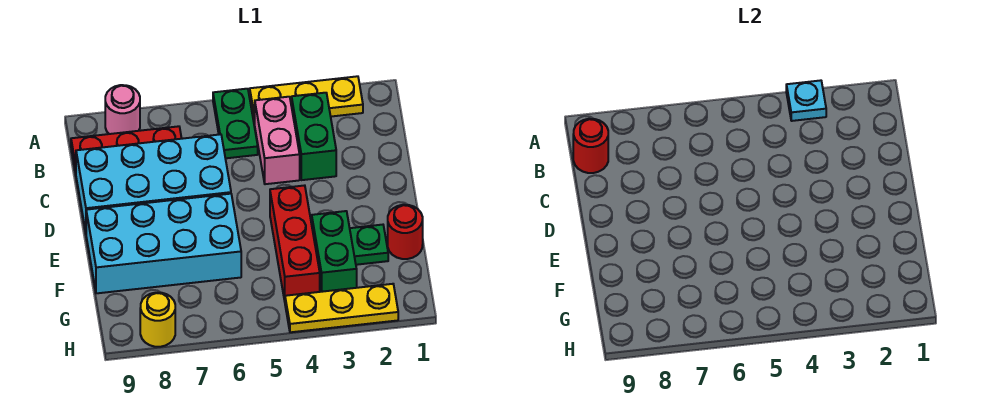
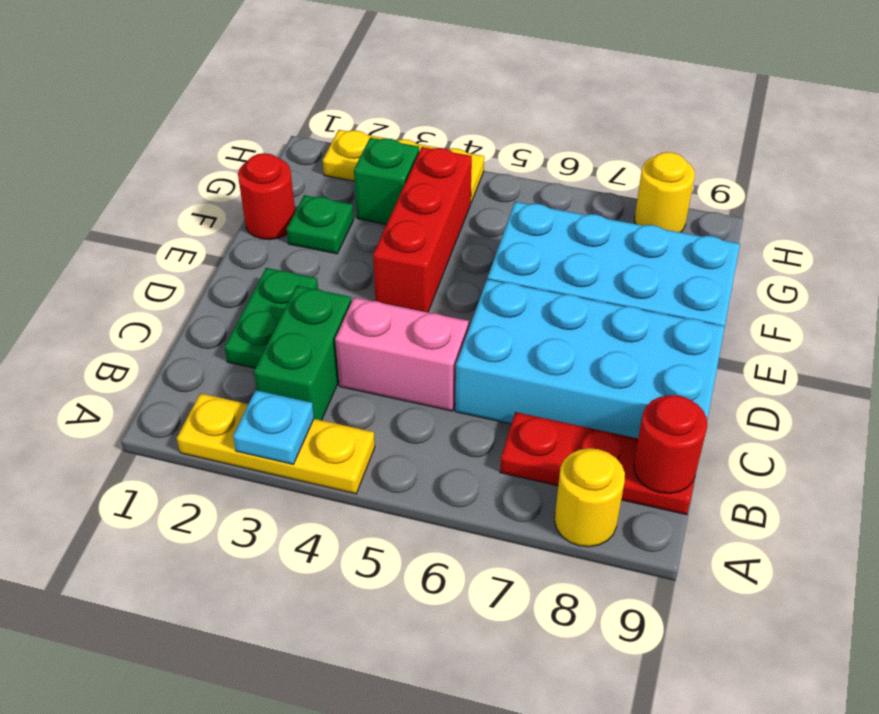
green plate A5:B5 level 1 -> green plate C2:D2 level 1
pink round brick A8 level 1 -> yellow round brick A8 level 1
pink brick B4:C4 level 1 -> pink brick C4:C5 level 1
green brick F3:G3 level 1 -> green brick G3 level 1

